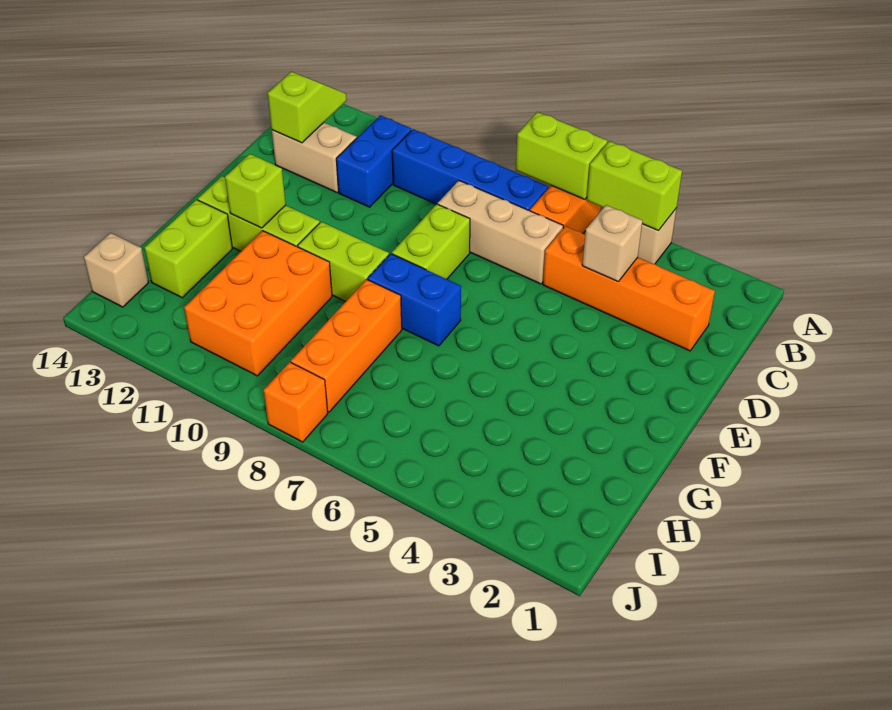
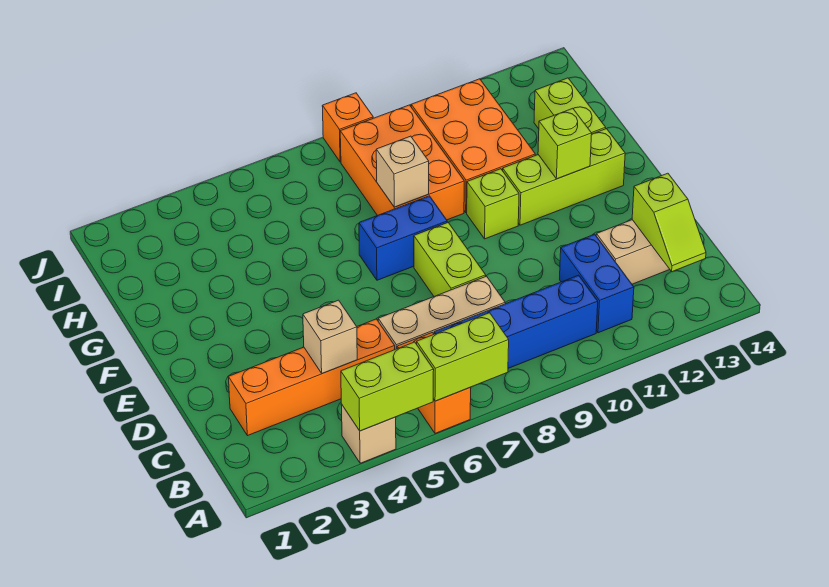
lime brick F9:F10 level 1 -> lime brick F10 level 1
orange brick G8:I8 level 1 -> orange brick G8:I9 level 1
tan brick I14 level 1 -> tan brick G8 level 2

